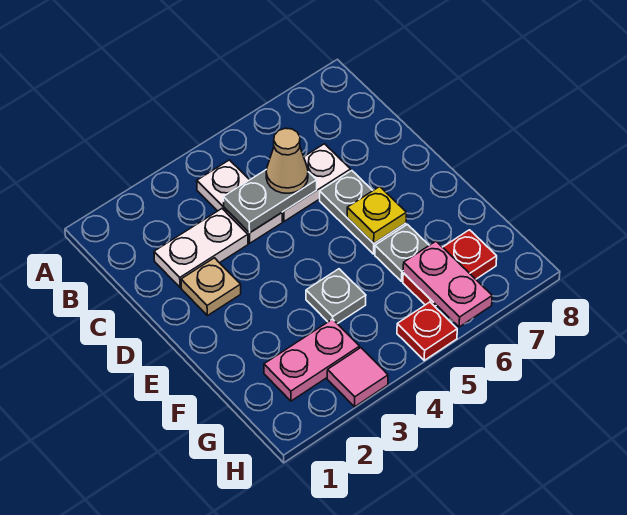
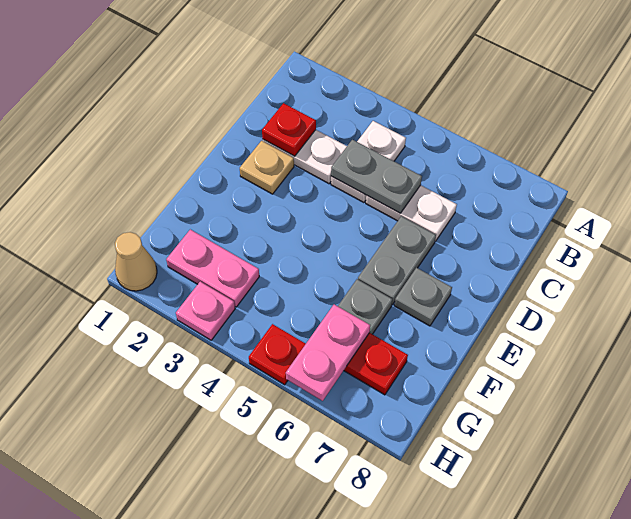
none -> red plate C2 level 2
tan cone C5 level 3 -> tan cone H1 level 1
yellow plate E6 level 2 -> none
grey plate F4 level 1 -> grey plate E7 level 1
pink tile H3 level 1 -> pink plate H3 level 1

